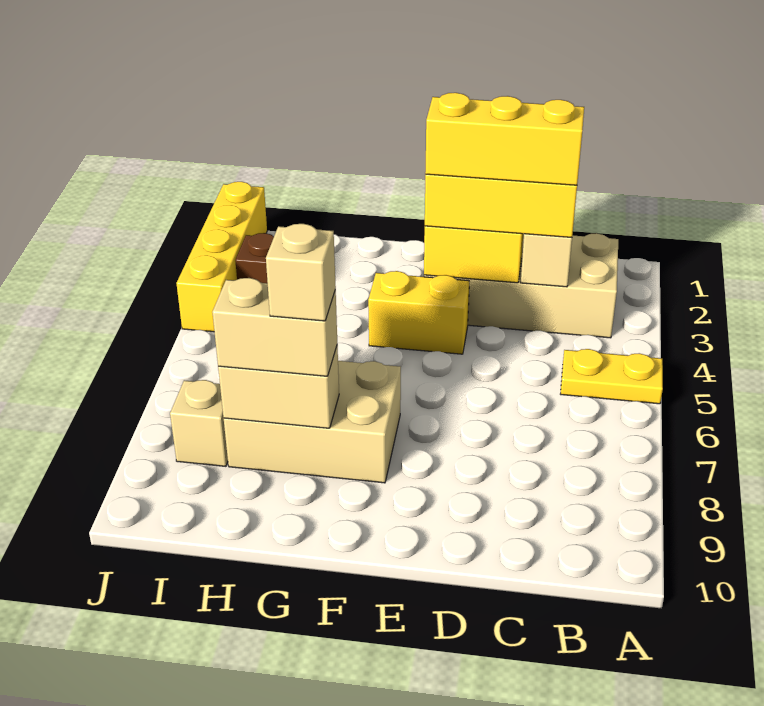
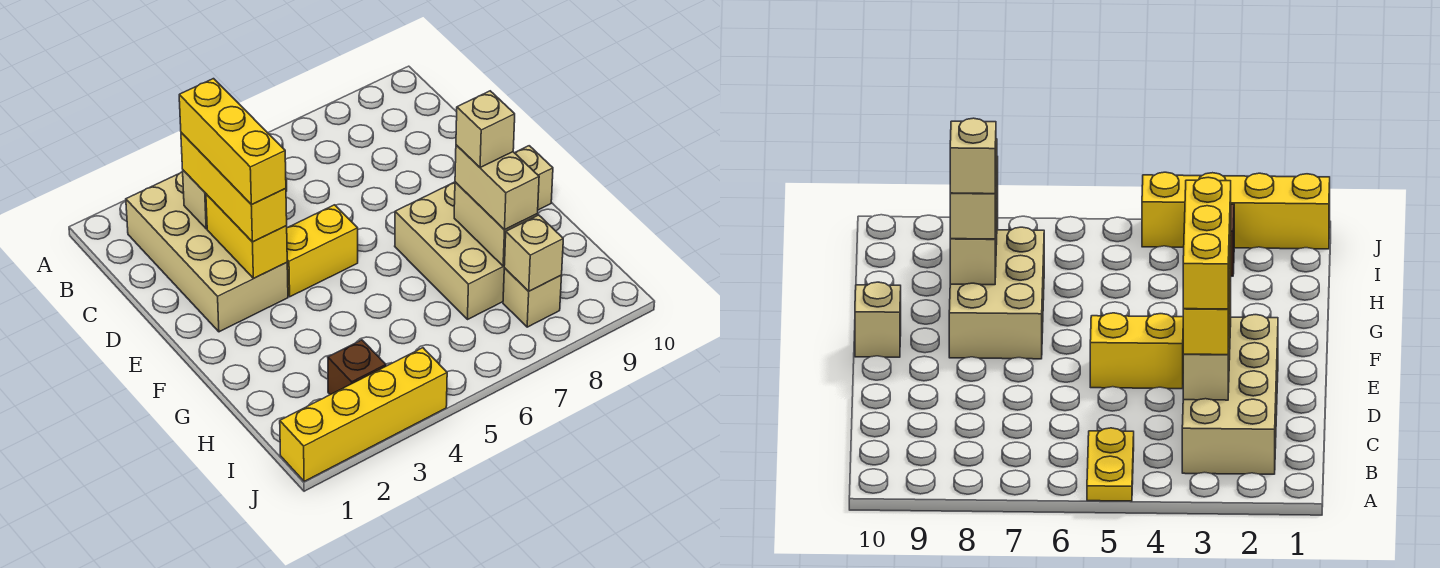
yellow brick E4:F4 level 1 -> yellow brick E4:E5 level 1
none -> tan brick F10 level 1
none -> tan brick I8 level 2

